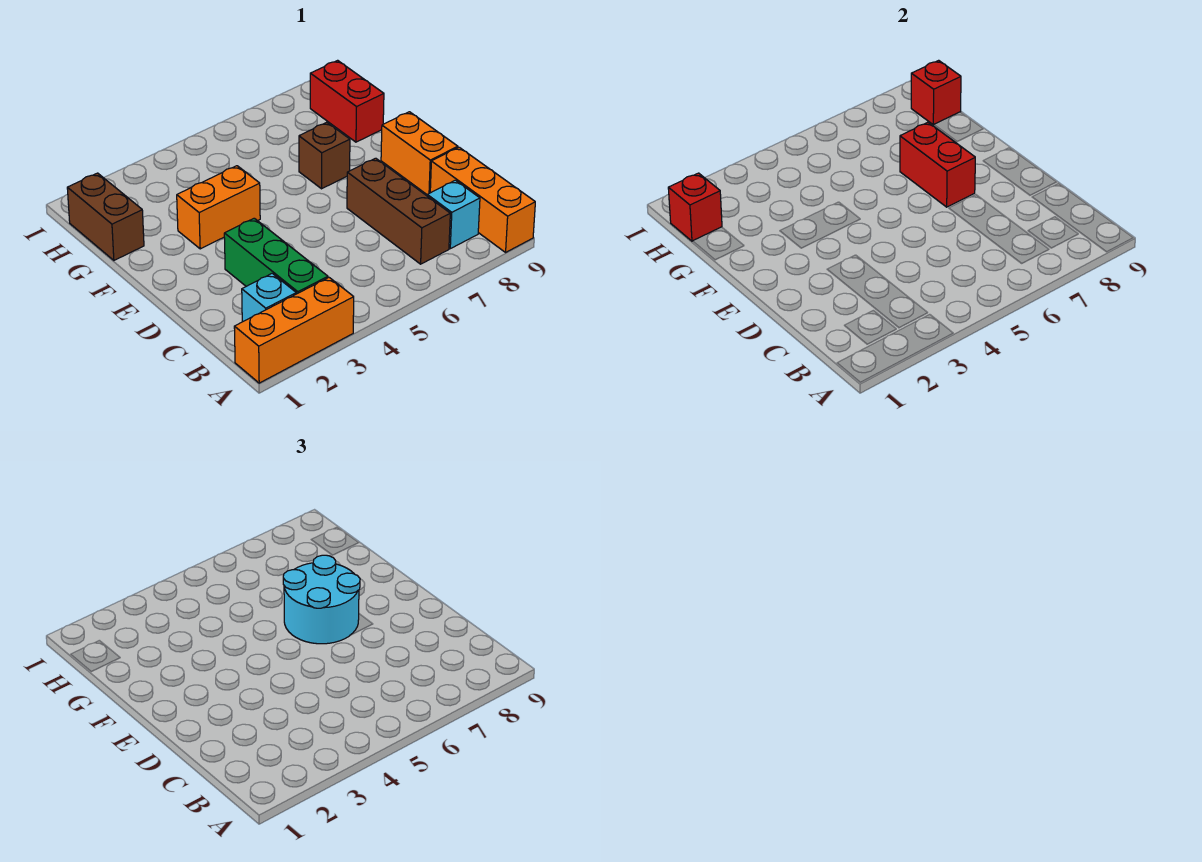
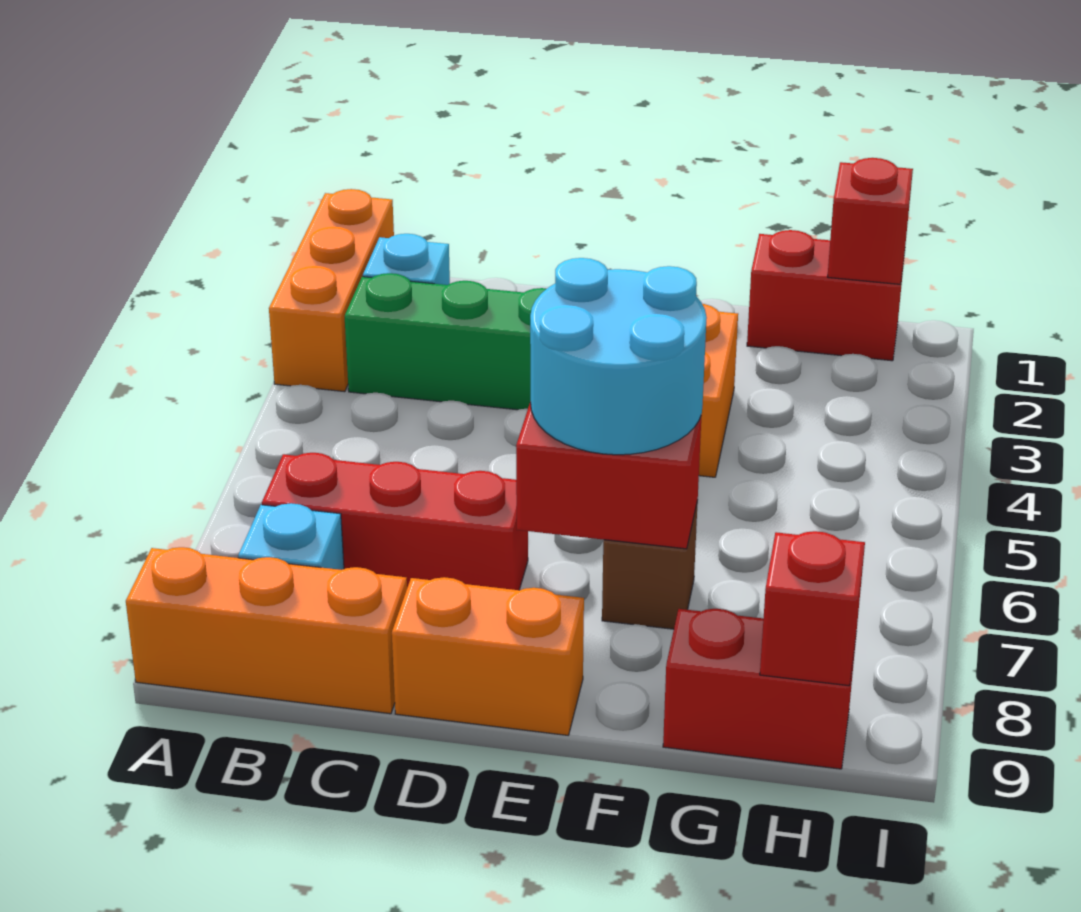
brown brick B7:D7 level 1 -> red brick B7:D7 level 1
brown brick G1:H1 level 1 -> red brick G1:H1 level 1

